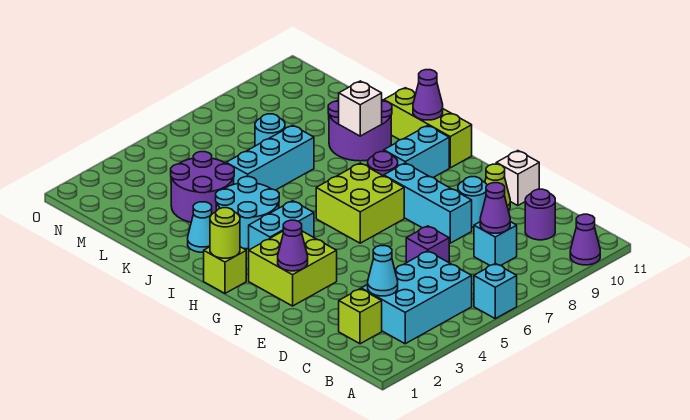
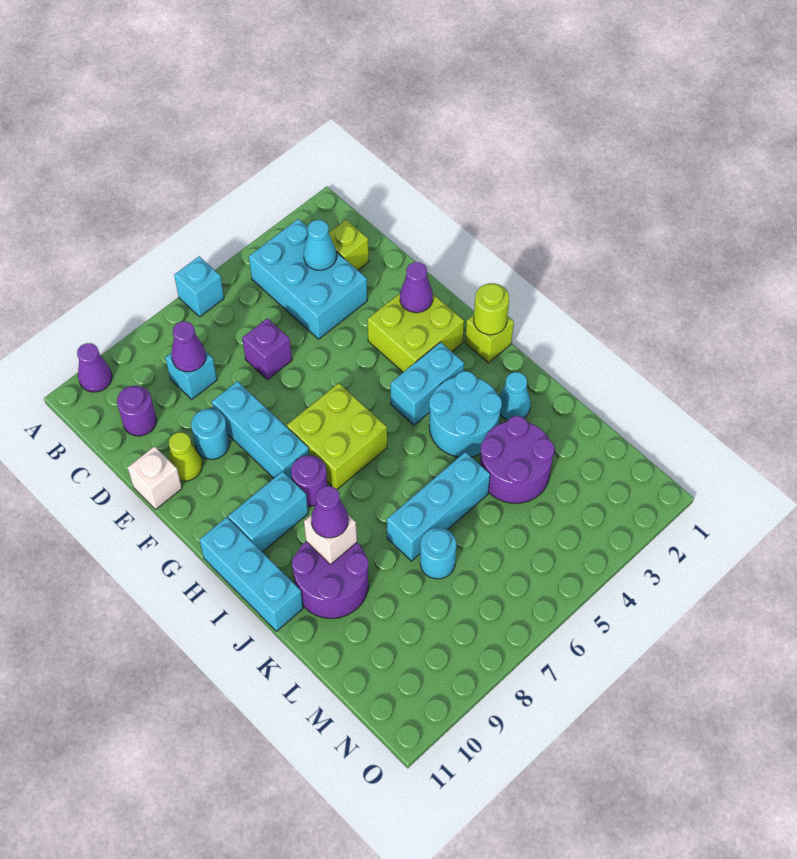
cyan brick B3:C5 level 1 -> cyan brick B3:D4 level 1
lime brick H11:J11 level 1 -> cyan brick H11:J11 level 1
purple cone I11 level 2 -> purple cone J9 level 3

